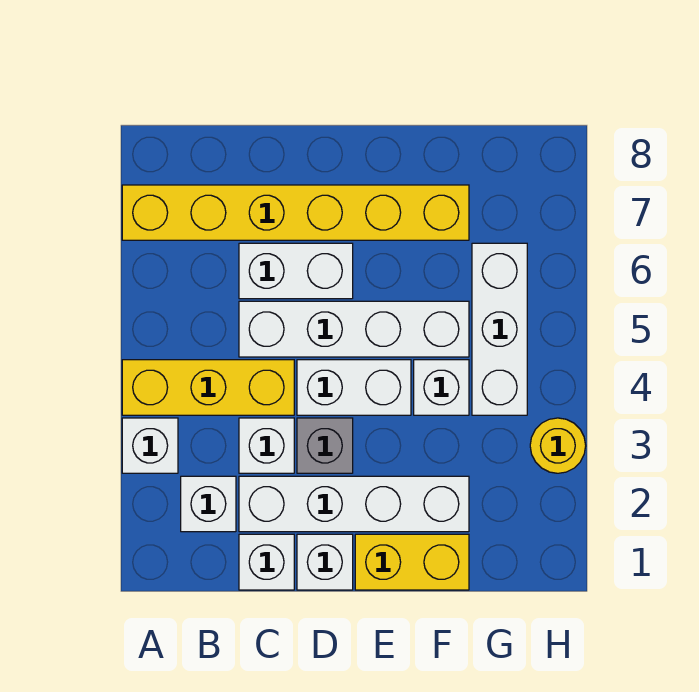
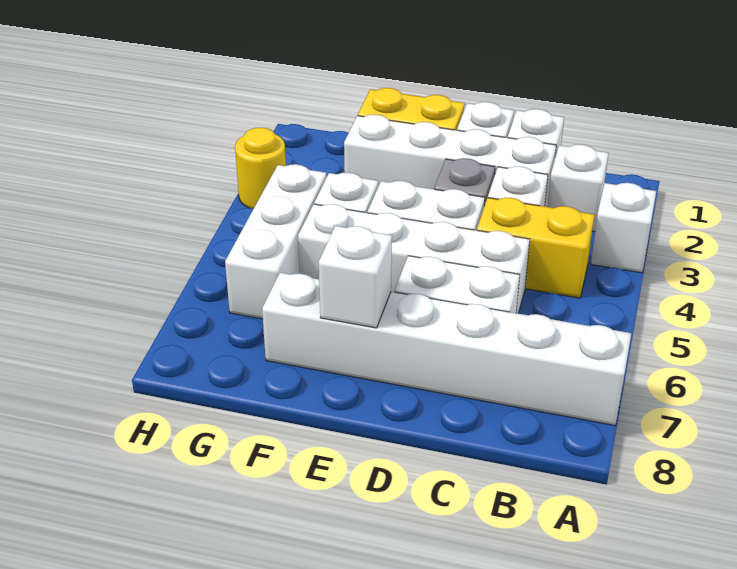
yellow brick A4:C4 level 1 -> yellow brick B4:C4 level 1
yellow brick A7:F7 level 1 -> white brick A7:F7 level 1
none -> white brick E7 level 2

